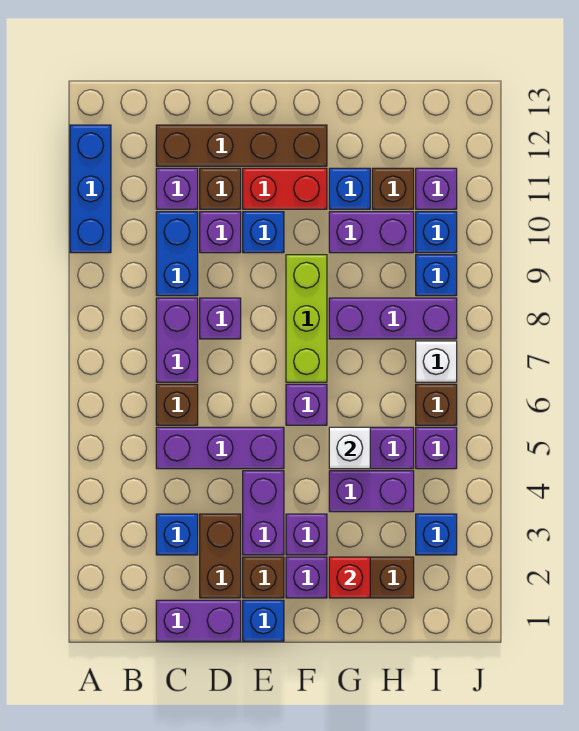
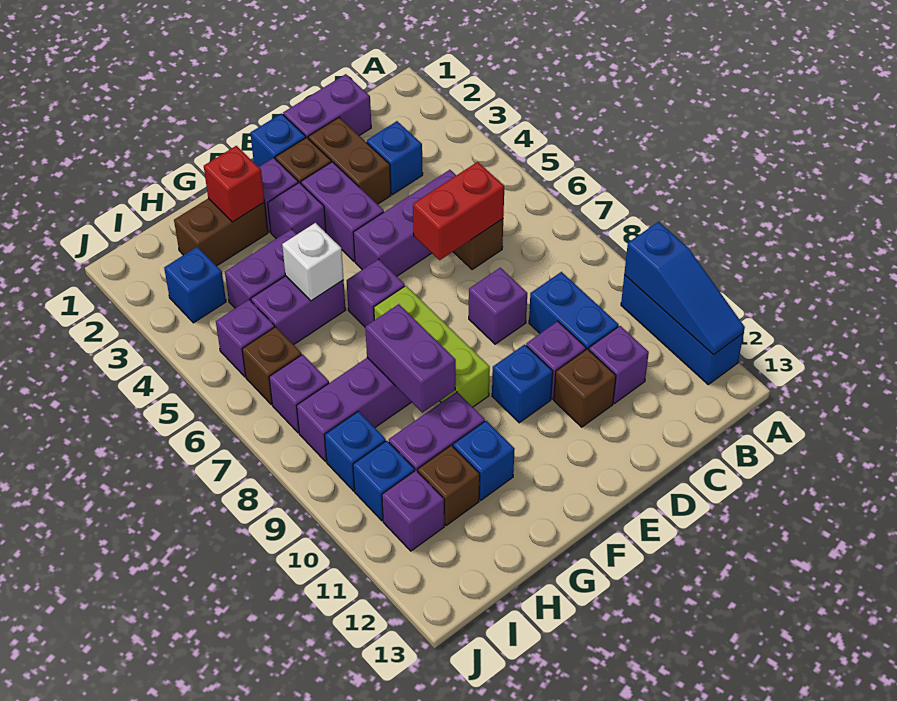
none -> blue slope A10:A12 level 2 top 10
purple brick C7:C8 level 1 -> purple brick G8:G9 level 2
brown brick C12:F12 level 1 -> none
red brick E11:F11 level 1 -> red brick C6:D6 level 2
white brick I7 level 1 -> purple brick I7 level 1

